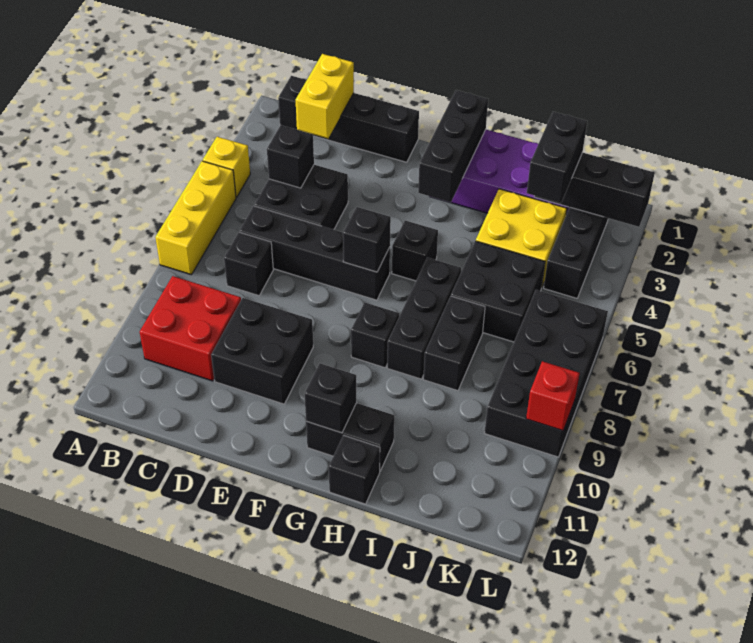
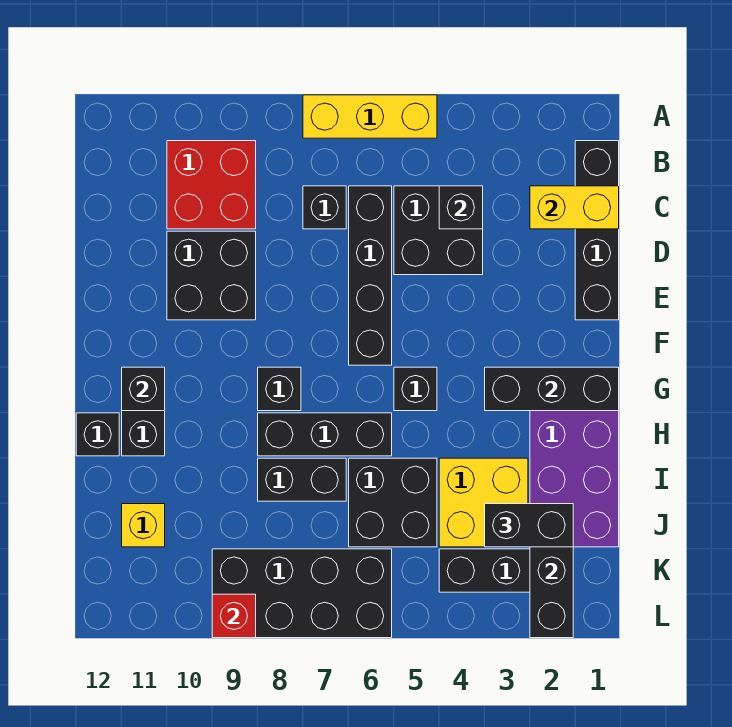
yellow brick A4 level 1 -> yellow brick J11 level 1
black brick F6 level 2 -> none

